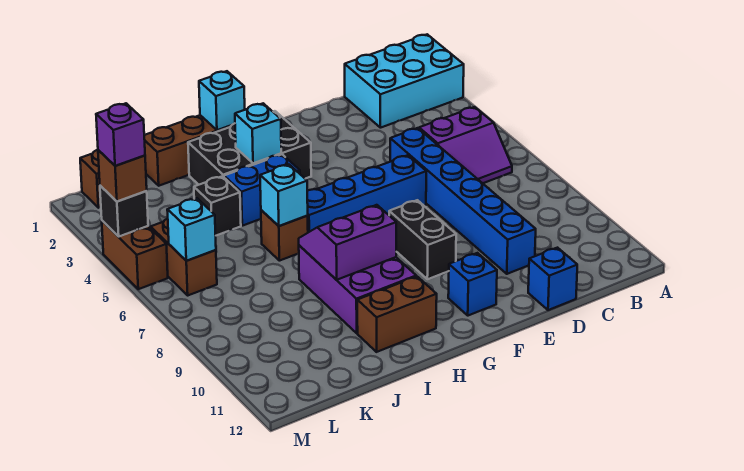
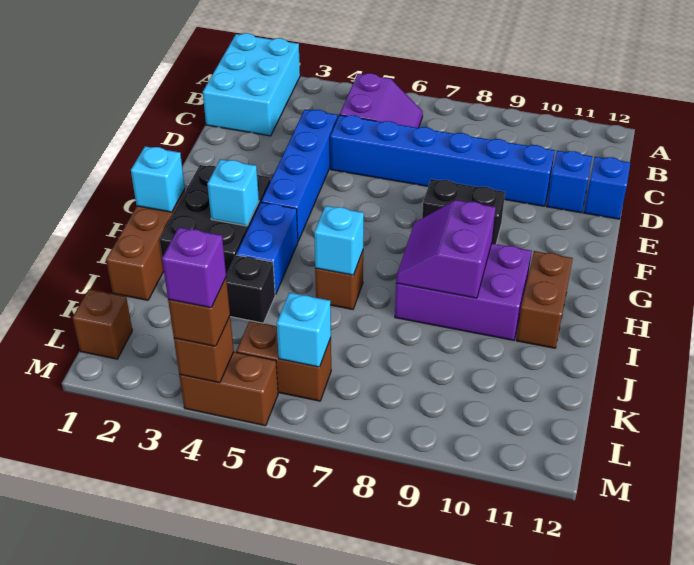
blue brick E6:H6 level 1 -> blue brick D4:G4 level 1
blue brick F11 level 1 -> blue brick D11 level 1
black brick M4 level 2 -> brown brick M4 level 2

